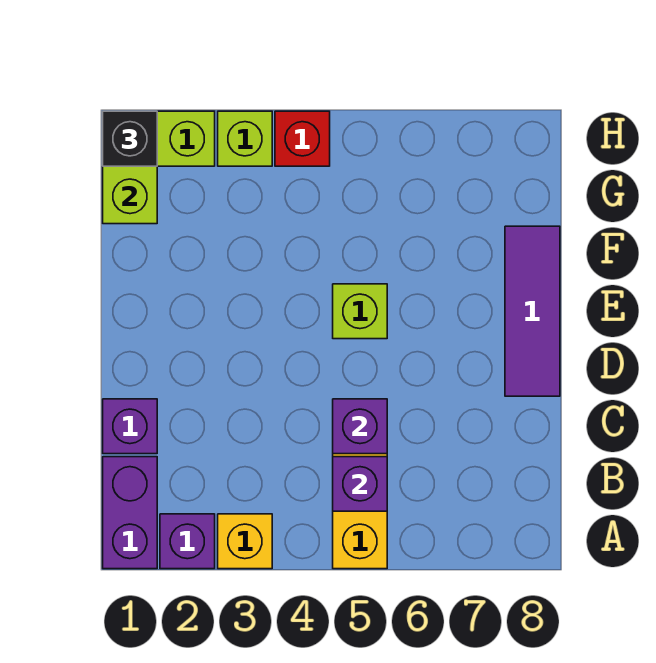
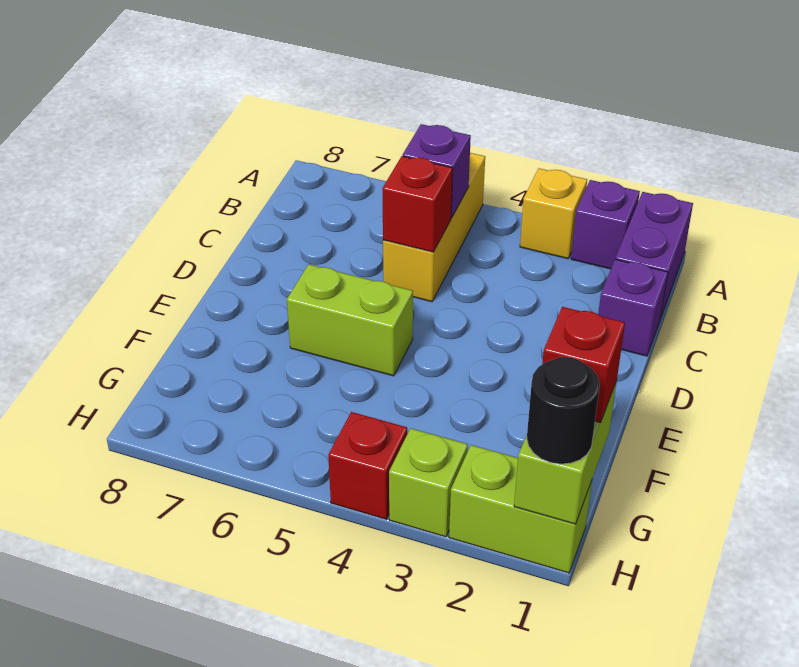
purple brick C5 level 2 -> red brick C5 level 2
purple tile D8:F8 level 1 -> none
lime brick E5 level 1 -> lime brick E5:E6 level 1
none -> red brick G1 level 3
black brick H1 level 3 -> black round brick H1 level 3

